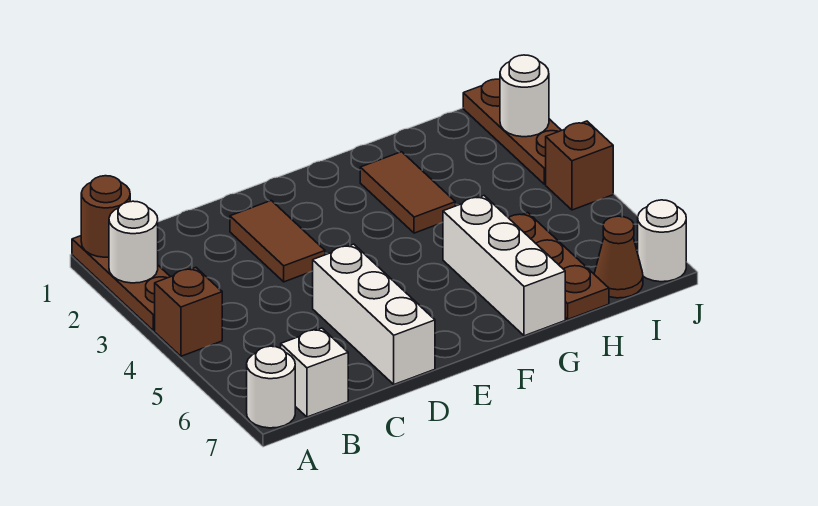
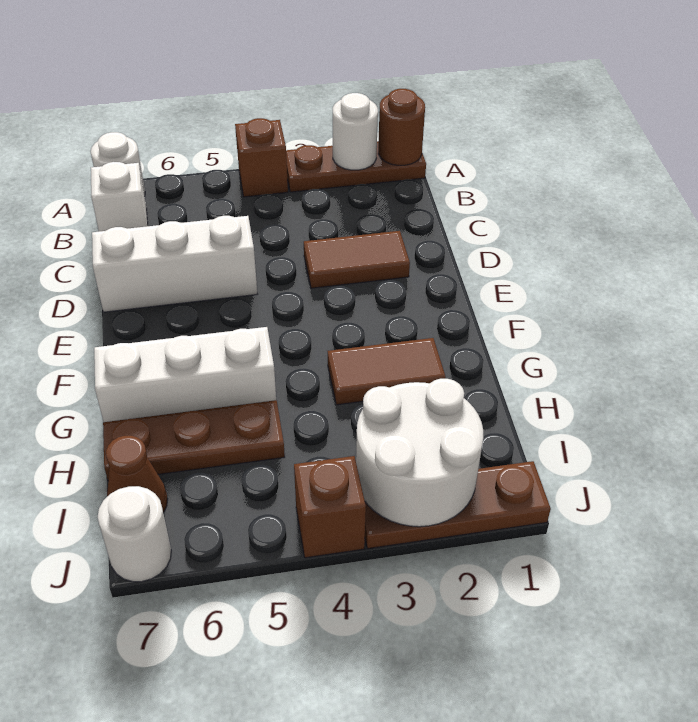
white round brick J2 level 2 -> white round brick I2:J3 level 2

